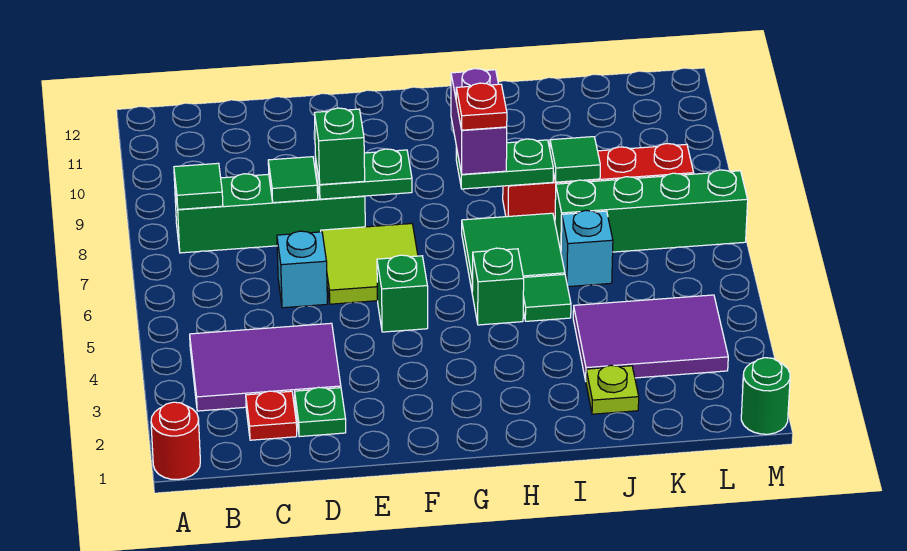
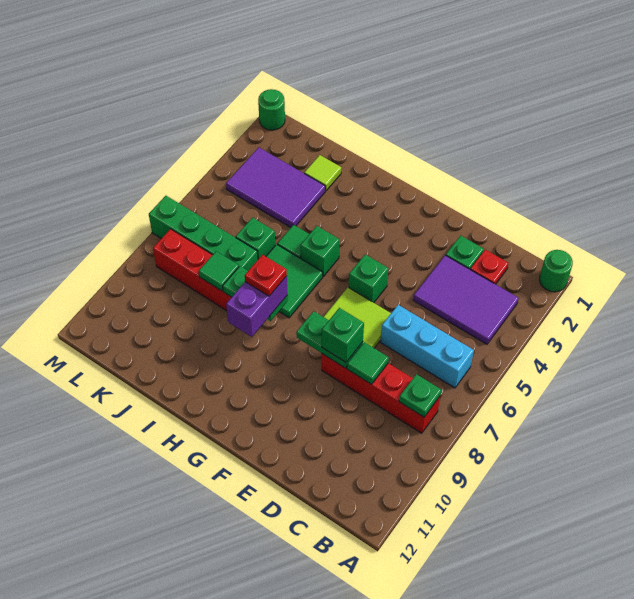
red round brick A1 level 1 -> green round brick A1 level 1
green brick B8:E8 level 1 -> red brick B8:E8 level 1
green tile B8 level 2 -> green plate B8 level 2
cyan brick D6 level 1 -> cyan brick B6:D6 level 1
lime plate J2 level 1 -> lime tile J2 level 1
cyan brick J6 level 1 -> green brick J6 level 1

